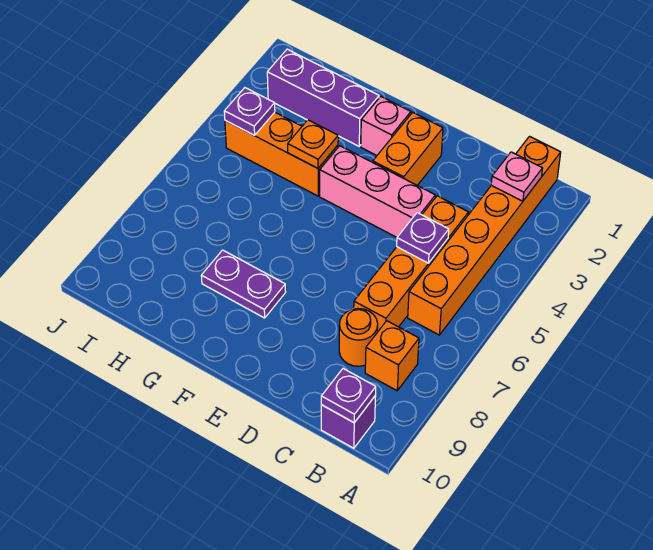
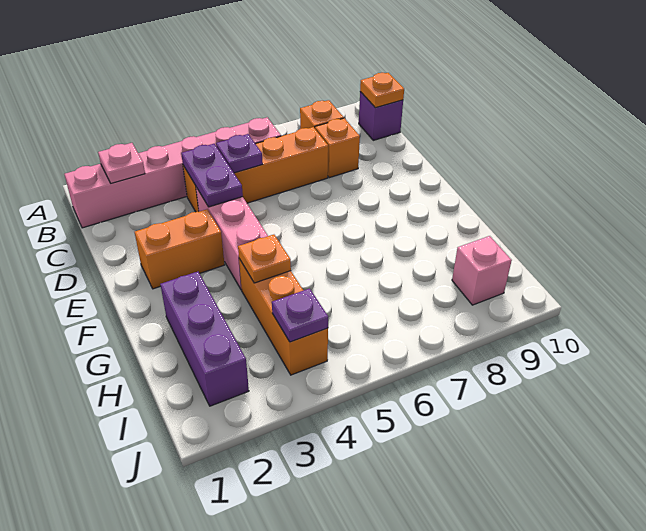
orange brick B1:B6 level 1 -> pink brick B1:B6 level 1
purple plate B10 level 2 -> orange plate B10 level 2
orange round brick C8 level 1 -> orange brick C8 level 1
pink brick F2 level 1 -> pink brick I9 level 1
purple plate F8:G8 level 1 -> purple plate C4:D4 level 2

